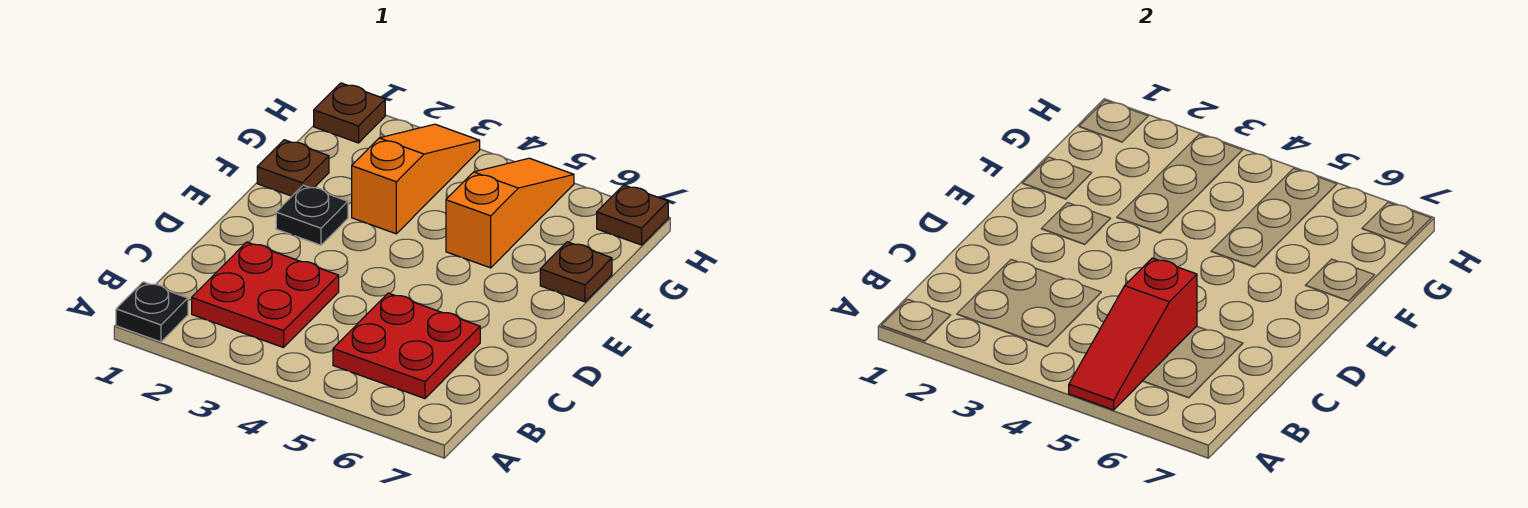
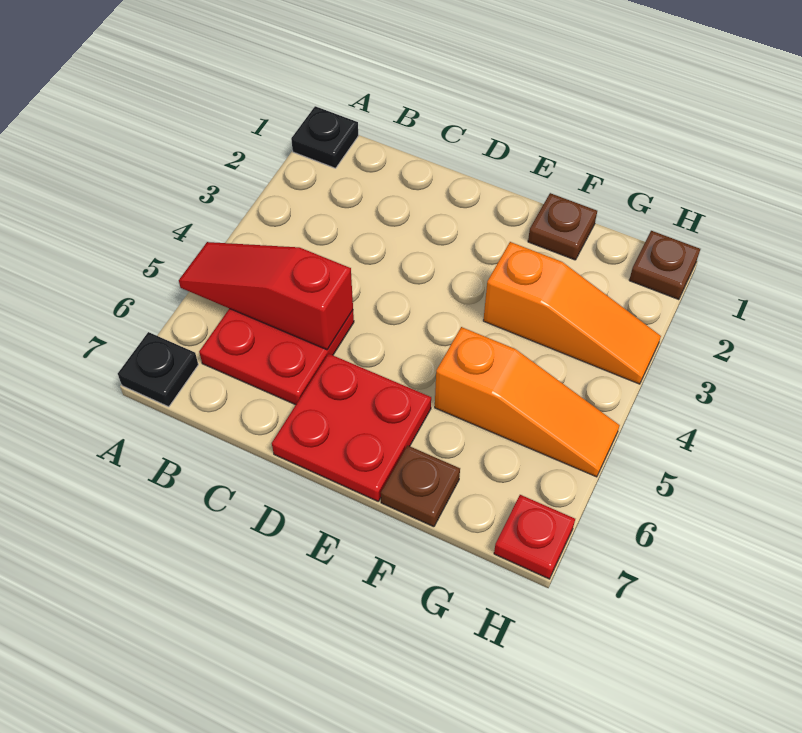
red plate B2:C3 level 1 -> red plate D6:E7 level 1
black plate E2 level 1 -> black plate A7 level 1
brown plate H7 level 1 -> red plate H7 level 1

